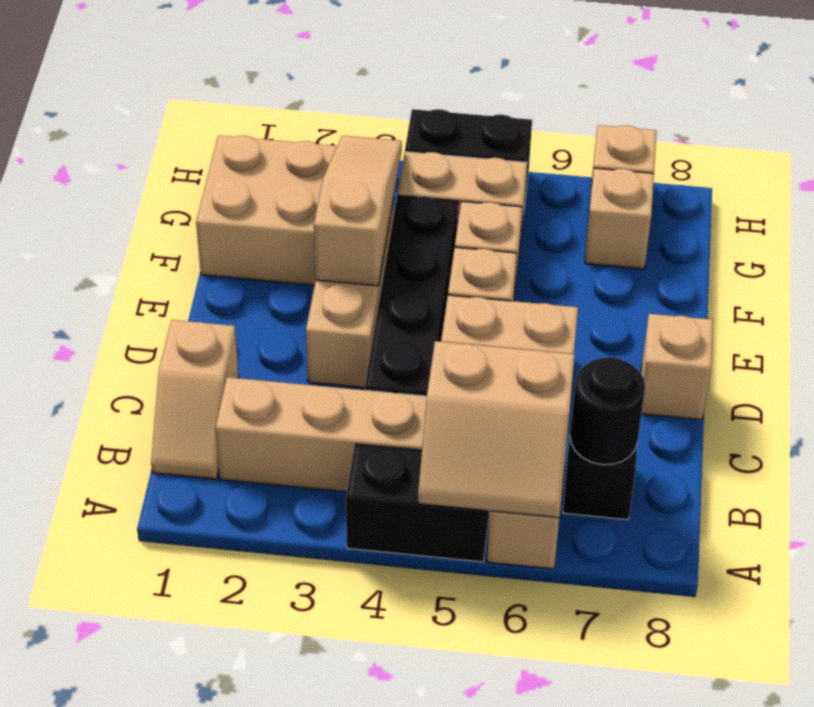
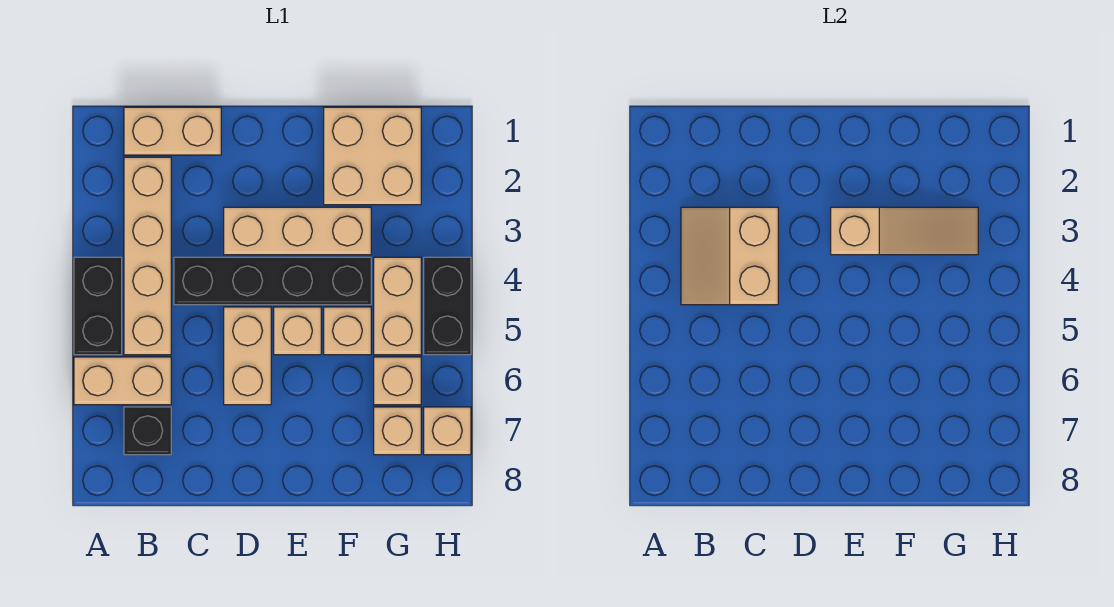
tan slope A5:B6 level 2 top B -> tan slope B3:C4 level 2 top C
tan slope B1:C1 level 1 top C -> tan brick B1:C1 level 1
black round brick B7 level 2 -> none
tan brick D8 level 1 -> tan brick G6 level 1

